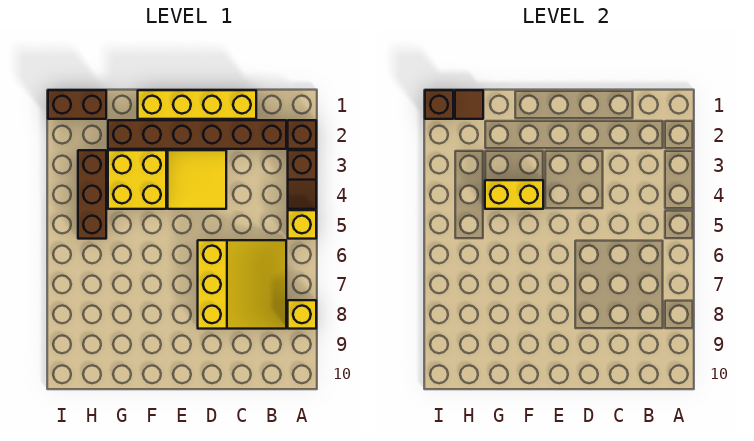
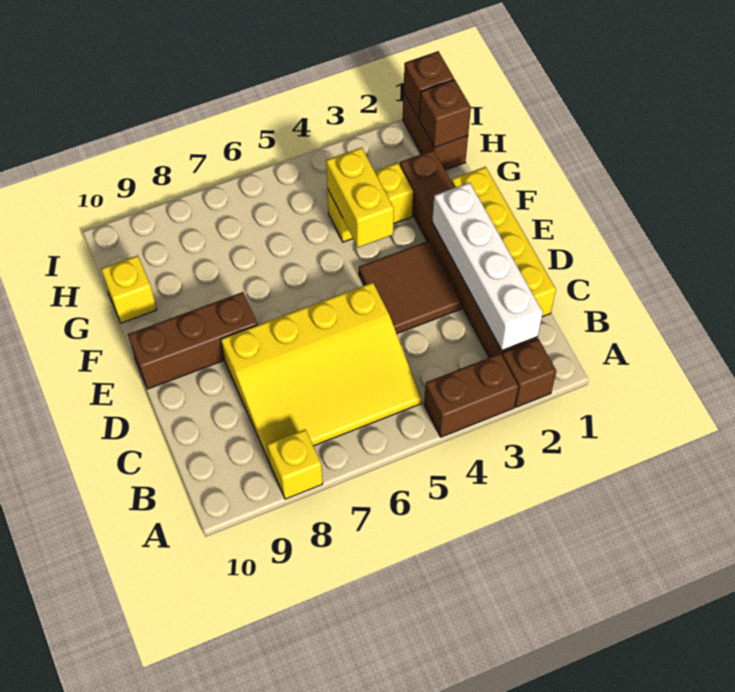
brown slope A3:A4 level 1 top 3 -> brown brick A3:A4 level 1
yellow brick A5 level 1 -> yellow brick G10 level 1
none -> white brick B2:E2 level 2
yellow slope B6:D8 level 1 top D -> yellow slope B5:D8 level 1 top D
yellow tile D3:E4 level 1 -> brown tile D3:E4 level 1
yellow brick F3:G4 level 1 -> yellow brick G3:G4 level 1
brown tile H1 level 2 -> brown brick H1 level 2
brown brick H3:H5 level 1 -> brown brick E8:E10 level 1

